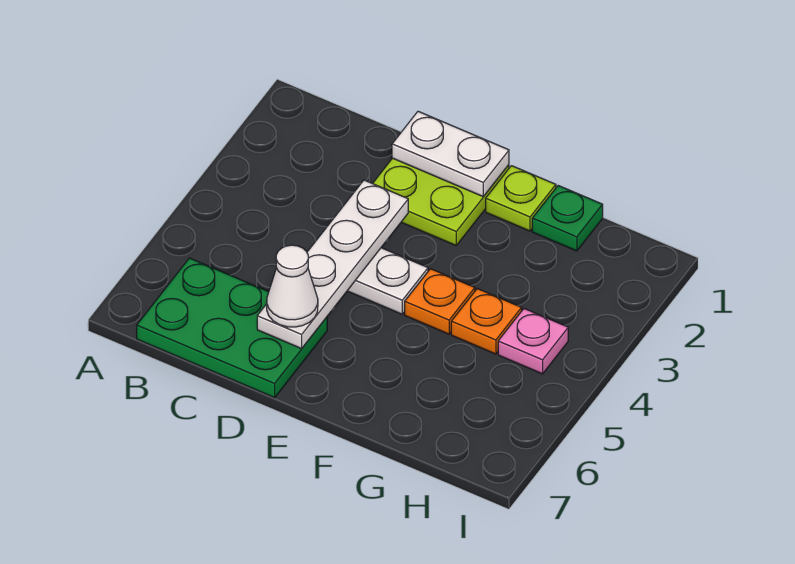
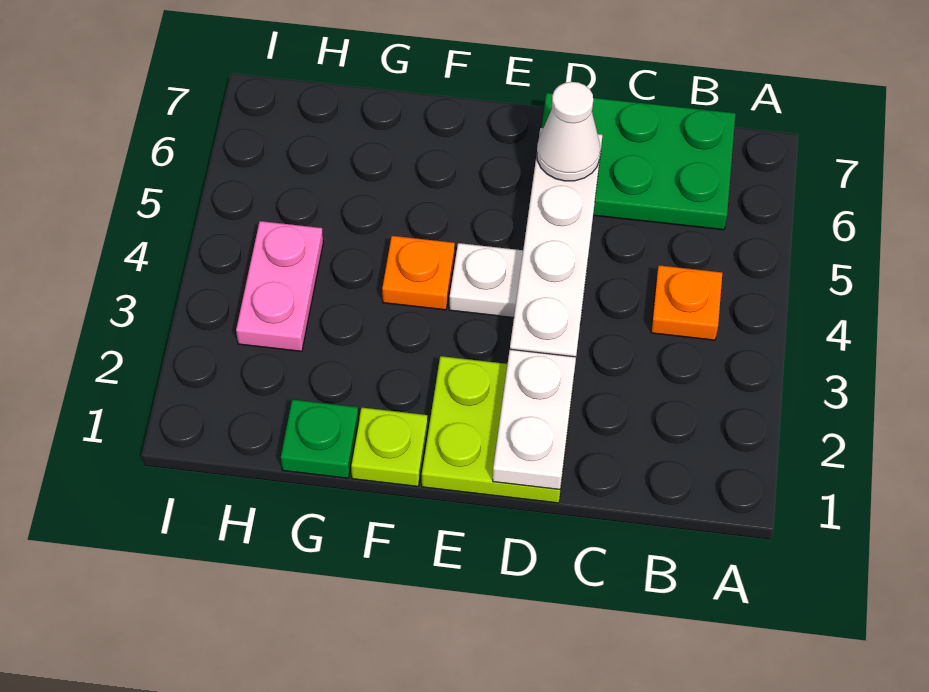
white plate D1:E1 level 2 -> white plate D1:D2 level 2
orange plate G4 level 1 -> orange plate B4 level 1
pink plate H4 level 1 -> pink plate H3:H4 level 1

